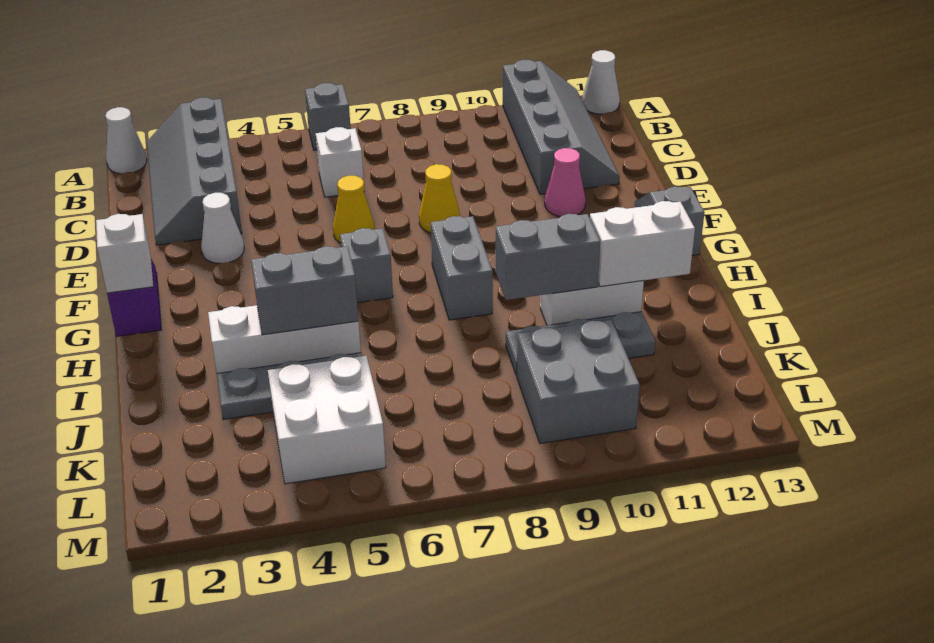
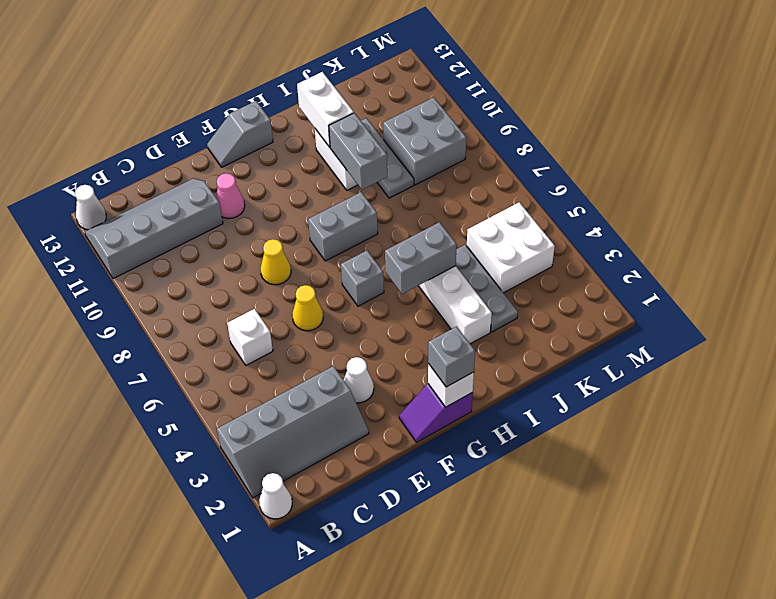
grey brick A6 level 1 -> grey brick G1 level 3
grey brick I4:I5 level 2 -> grey brick H5:I5 level 2

